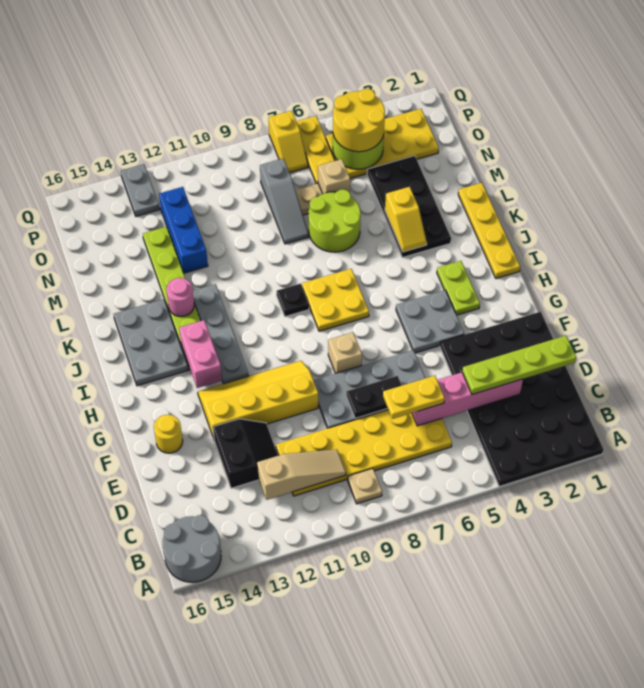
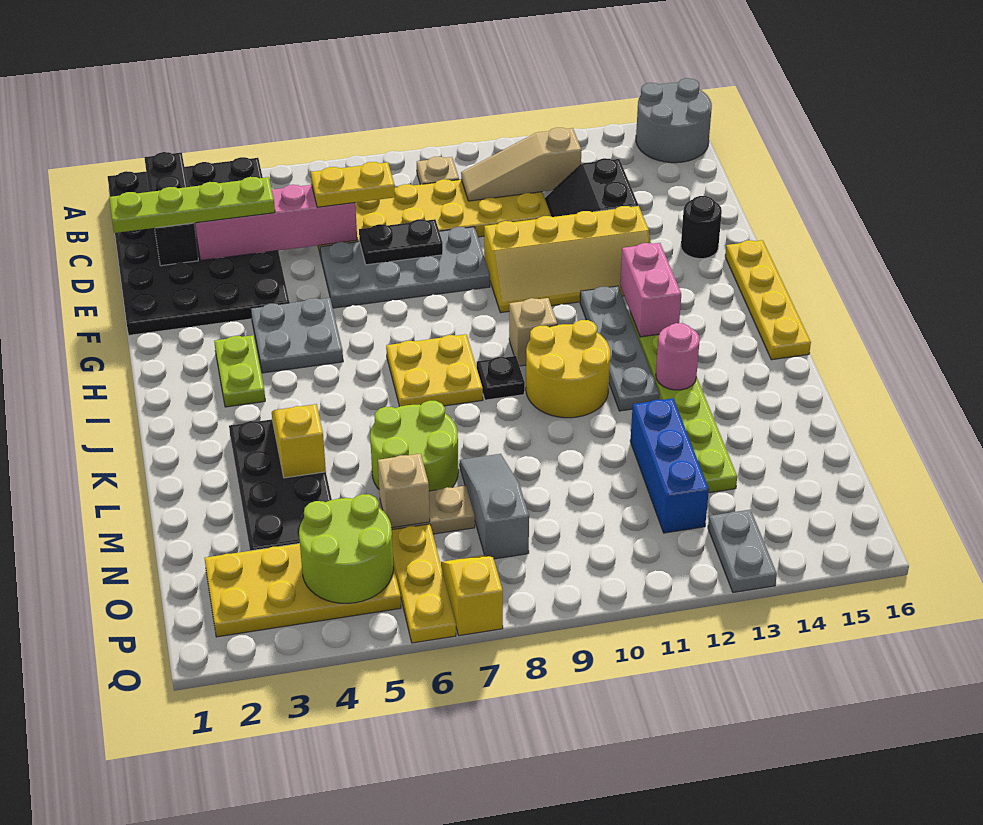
none -> black brick B2:D2 level 2
yellow round brick F15 level 1 -> black round brick F15 level 1
tan brick G8 level 1 -> tan brick I10 level 1
yellow plate I1:L1 level 1 -> yellow plate G16:J16 level 1
grey plate I14:K15 level 1 -> none
yellow round brick O4:P5 level 3 -> yellow round brick J10:K11 level 1

